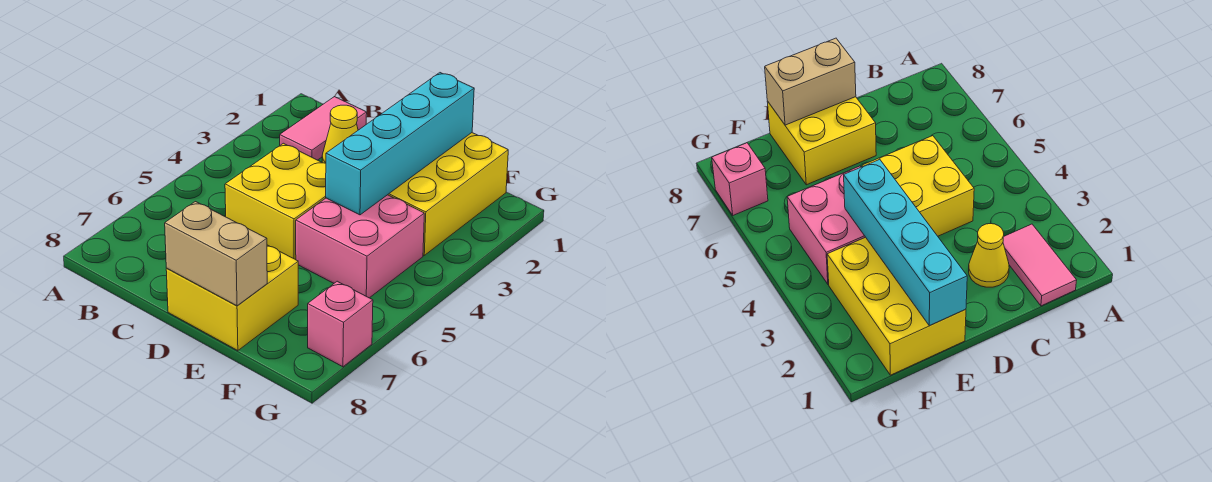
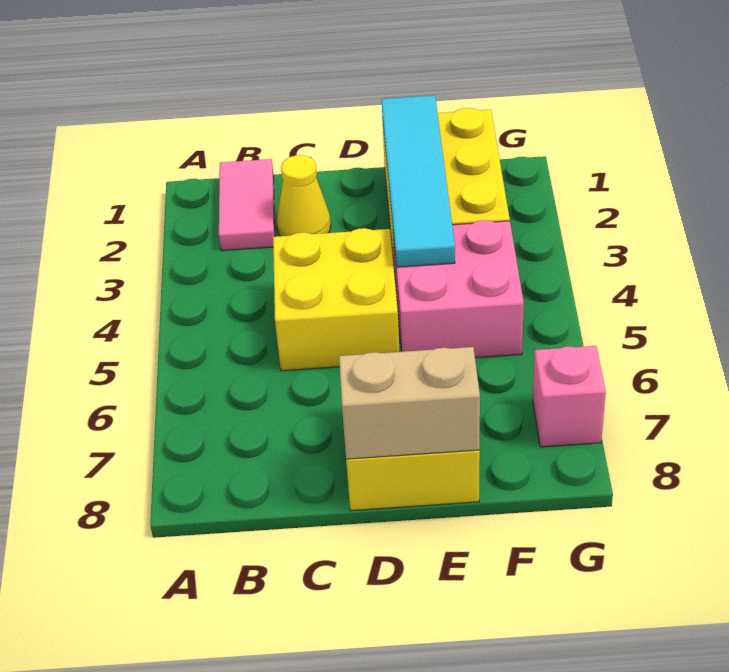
cyan brick E1:E4 level 2 -> cyan tile E1:E4 level 2

